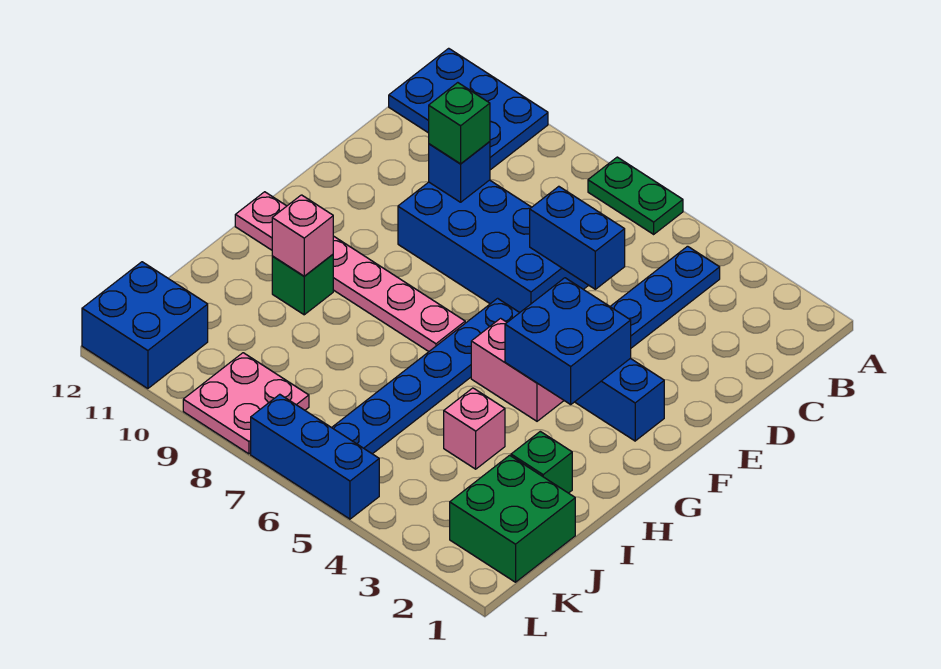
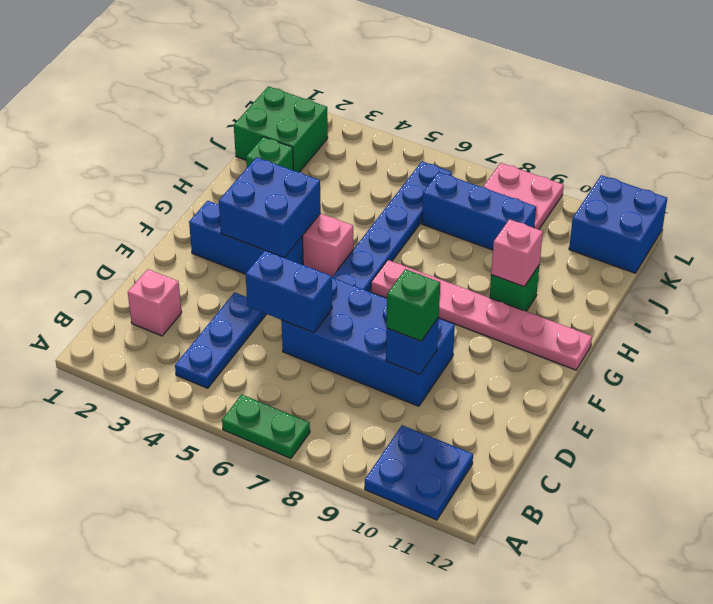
blue plate A10:B12 level 1 -> blue plate A10:B11 level 1
pink brick I4 level 1 -> pink brick C2 level 1
blue brick L5:L7 level 1 -> blue brick J7:J9 level 1

